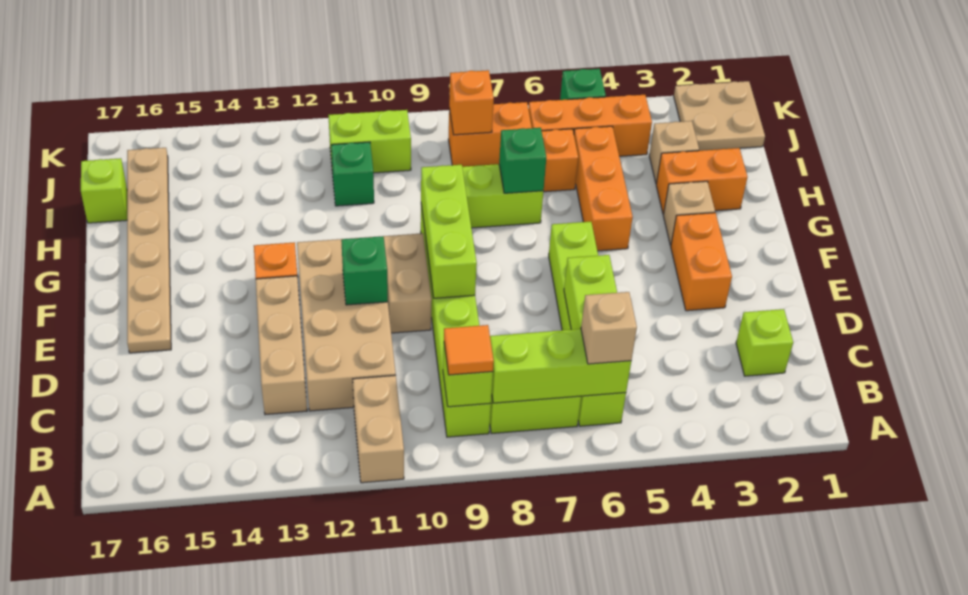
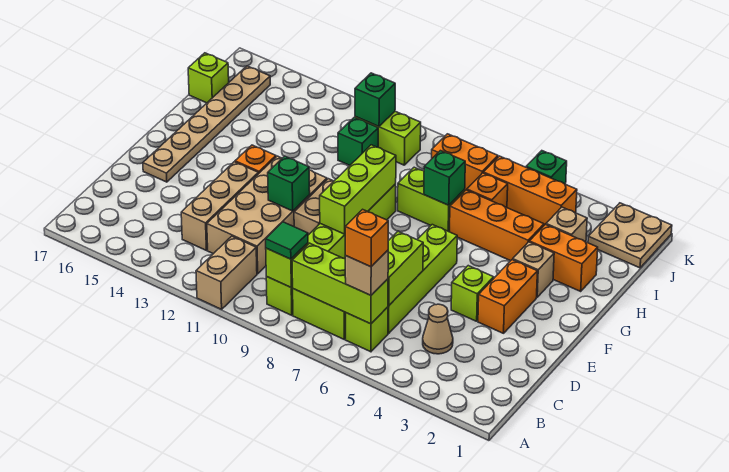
orange tile B9 level 3 -> green tile B9 level 3
lime brick C2 level 1 -> lime brick E4 level 1
none -> tan cone C4 level 1
orange brick G5:I5 level 1 -> orange brick H4:H6 level 1
orange brick J8 level 2 -> orange brick B6 level 4
none -> green brick J11 level 2

